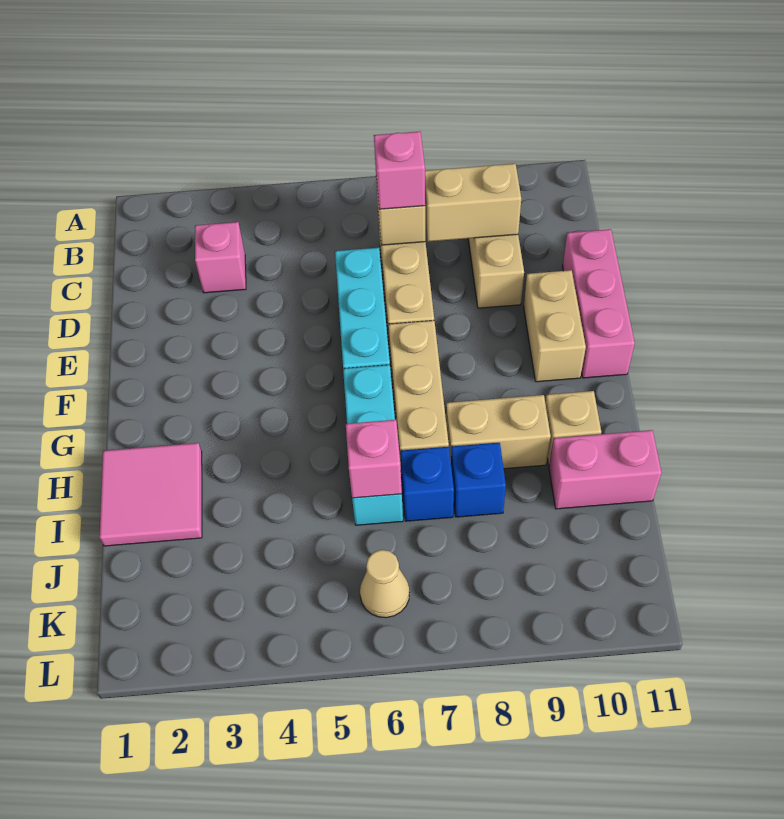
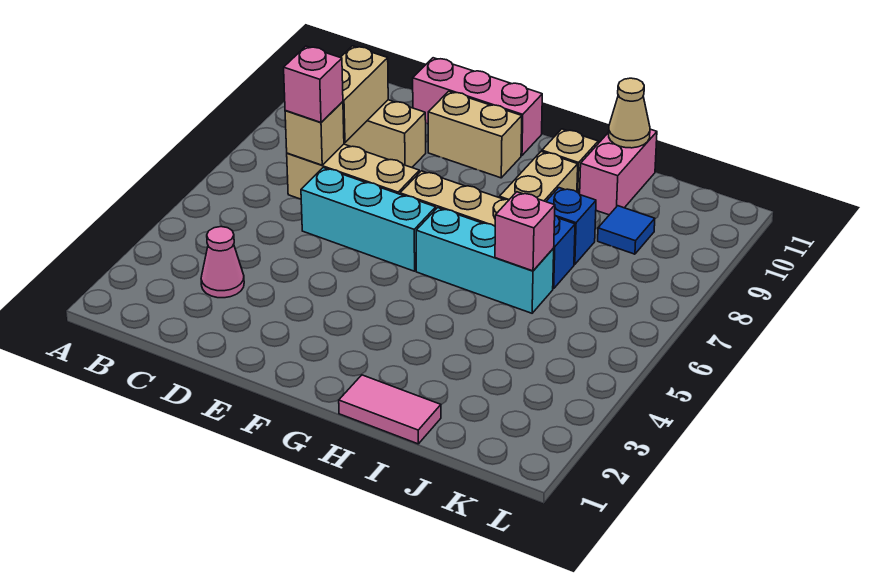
pink brick C3 level 1 -> pink cone C3 level 1
pink tile H1:I2 level 1 -> pink tile H1:I1 level 1
none -> blue tile J9 level 1
tan cone K6 level 1 -> tan cone I11 level 2

